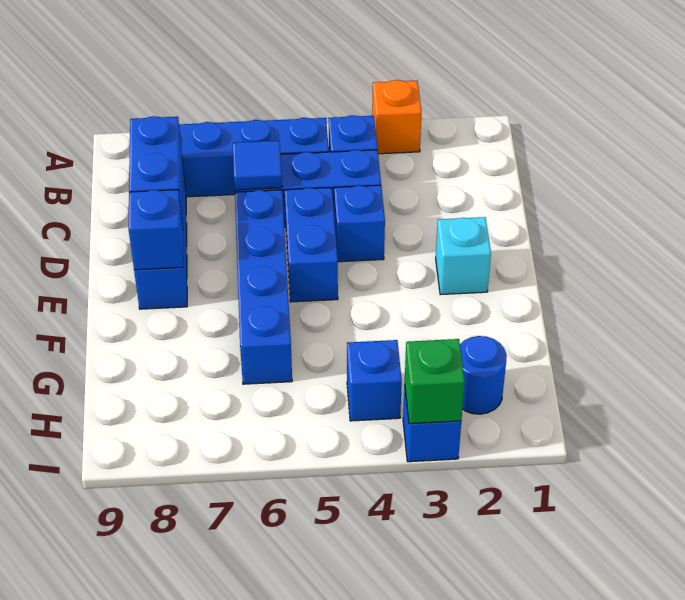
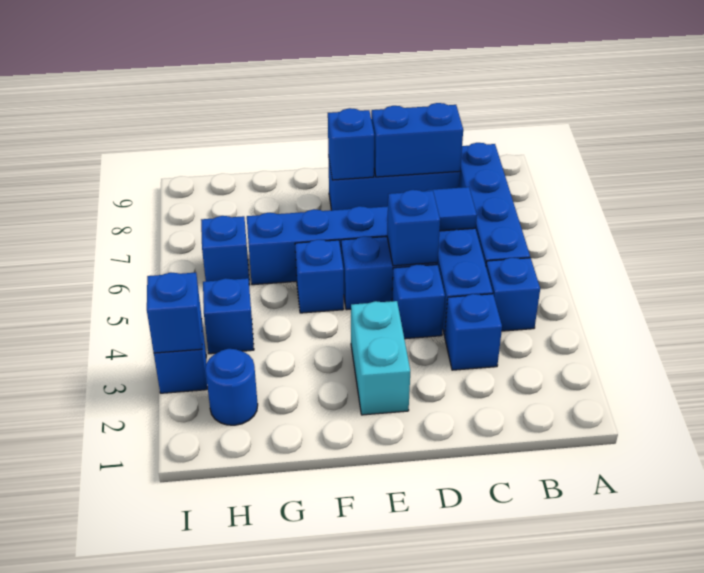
orange brick A3 level 1 -> none
none -> blue brick C3 level 1
none -> blue brick D5 level 2
cyan brick E2 level 1 -> cyan brick E2:E3 level 1
none -> blue brick F5 level 1
none -> blue brick H6 level 1
green brick I3 level 2 -> blue brick I3 level 2

